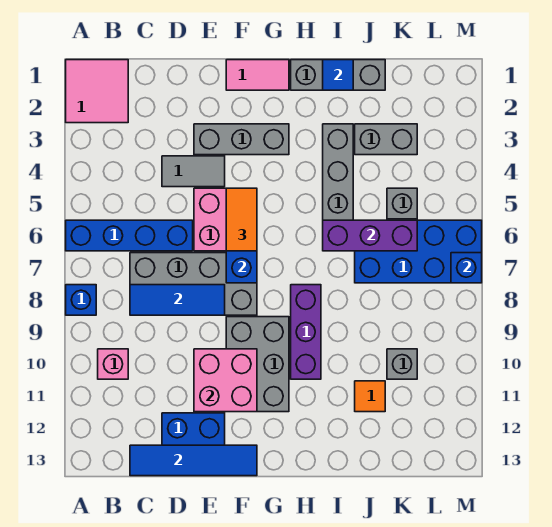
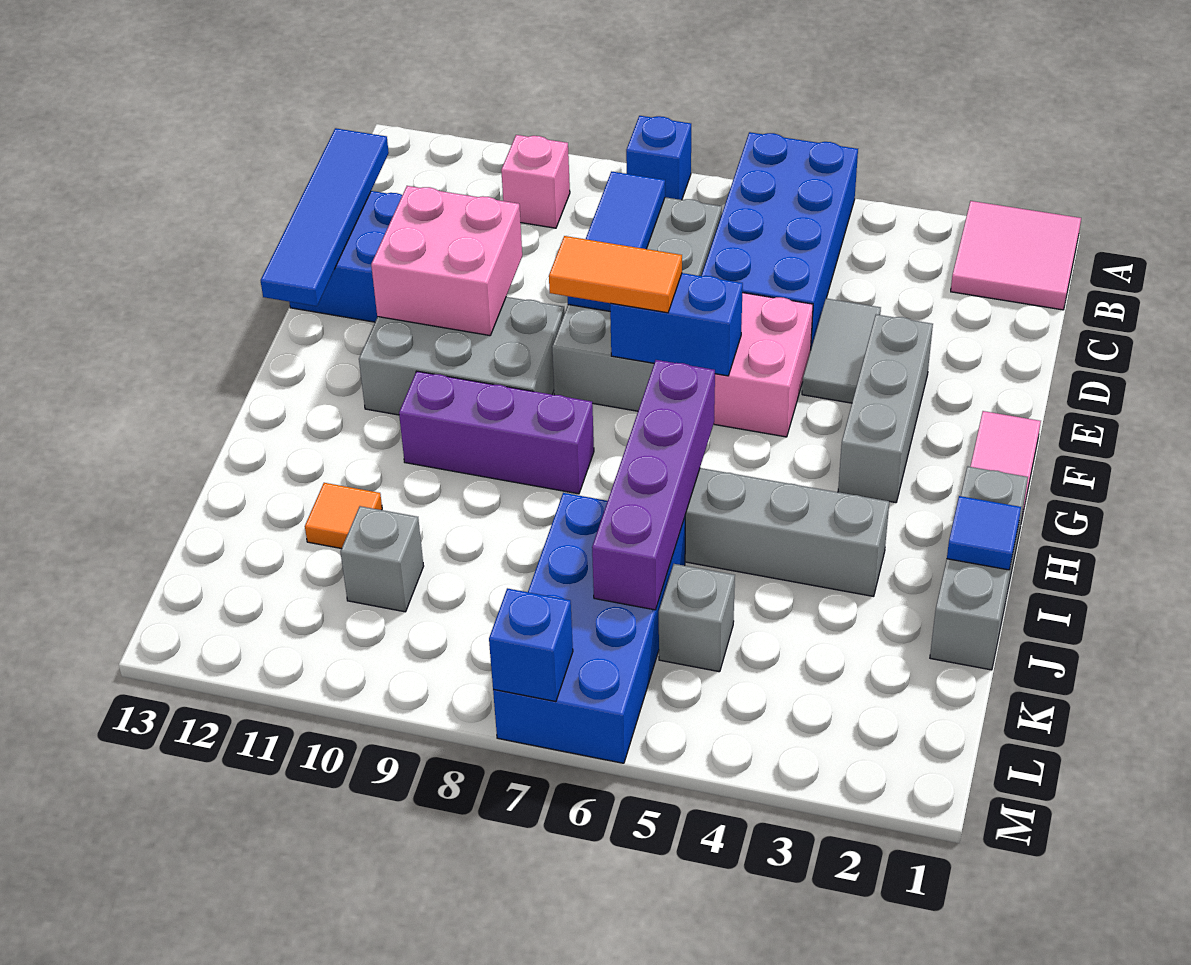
blue brick A6:D6 level 1 -> blue brick A5:D6 level 1
orange tile F5:F6 level 3 -> orange tile F7:F8 level 3
purple brick I6:K6 level 2 -> purple brick H6:K6 level 2
grey brick J3:K3 level 1 -> none

